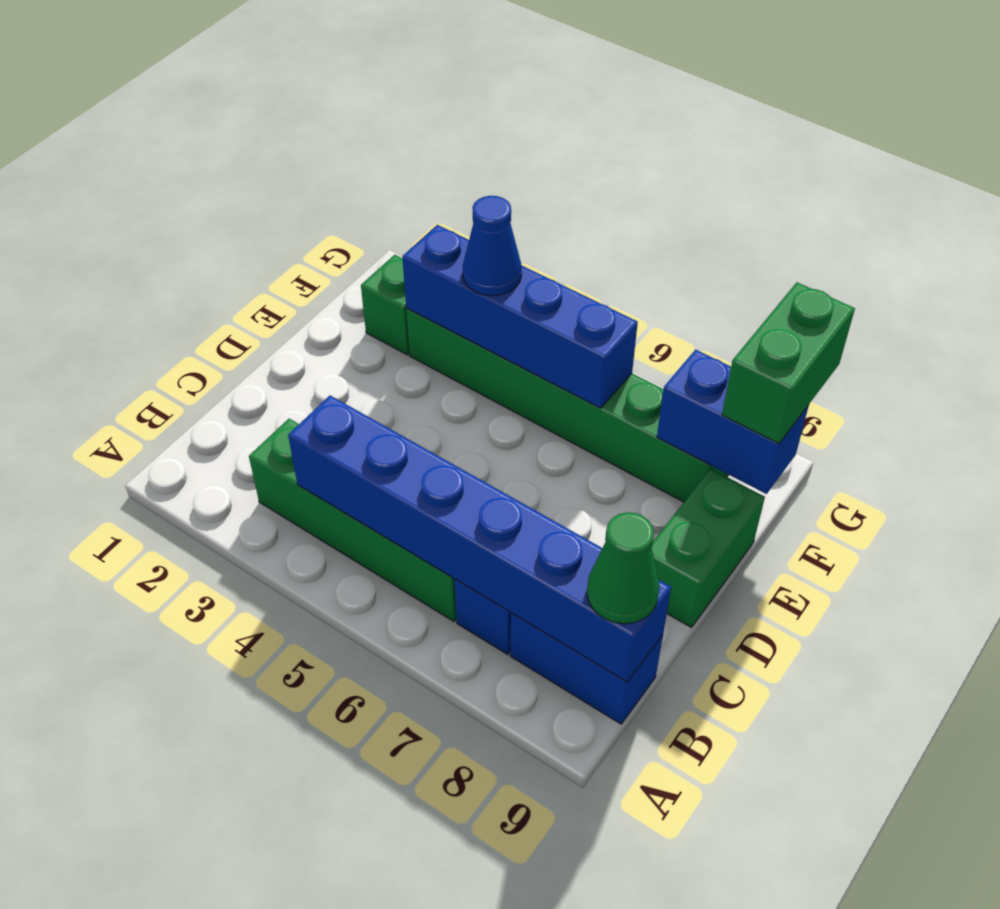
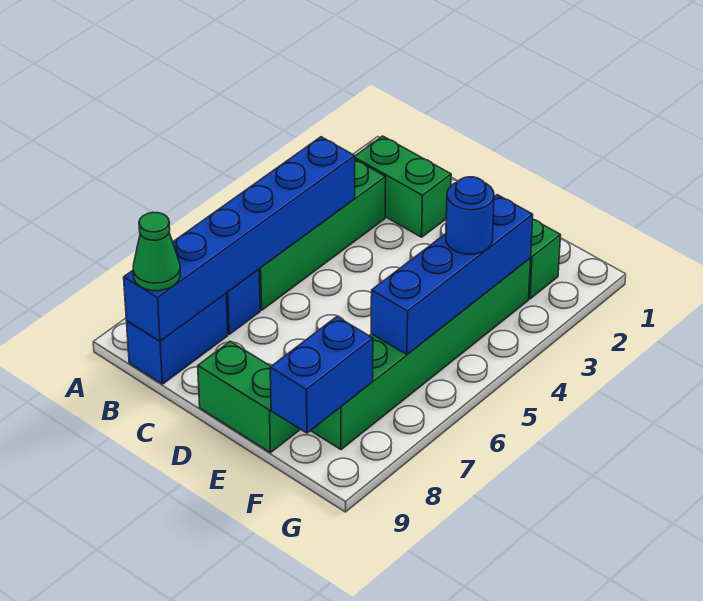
blue cone F4 level 3 -> blue round brick F4 level 3
green brick F9:G9 level 3 -> green brick B2:C2 level 1

